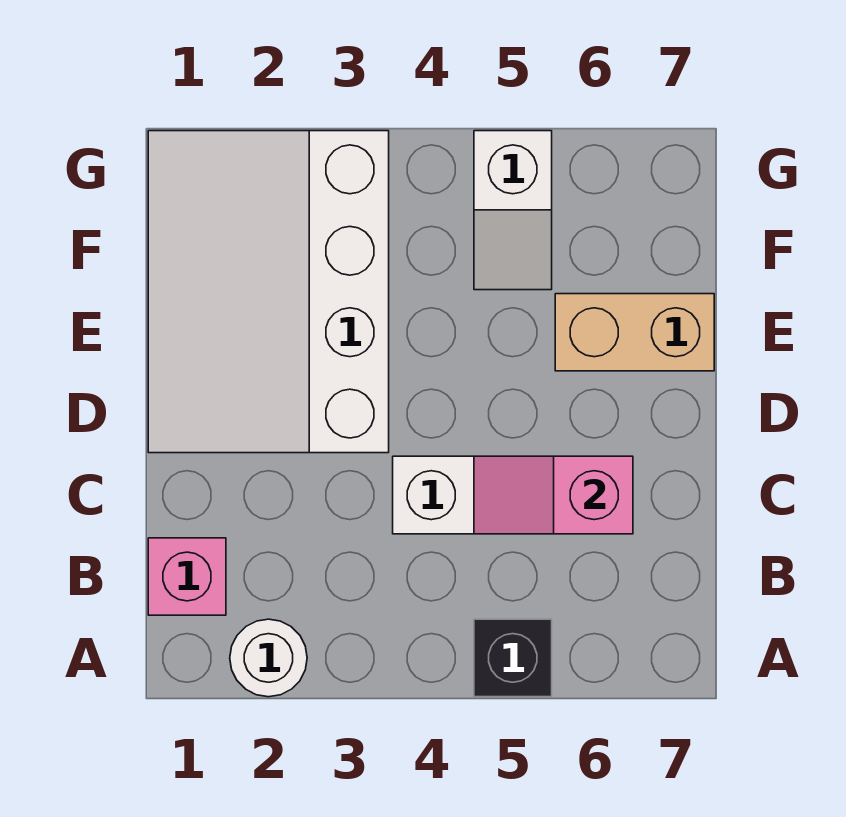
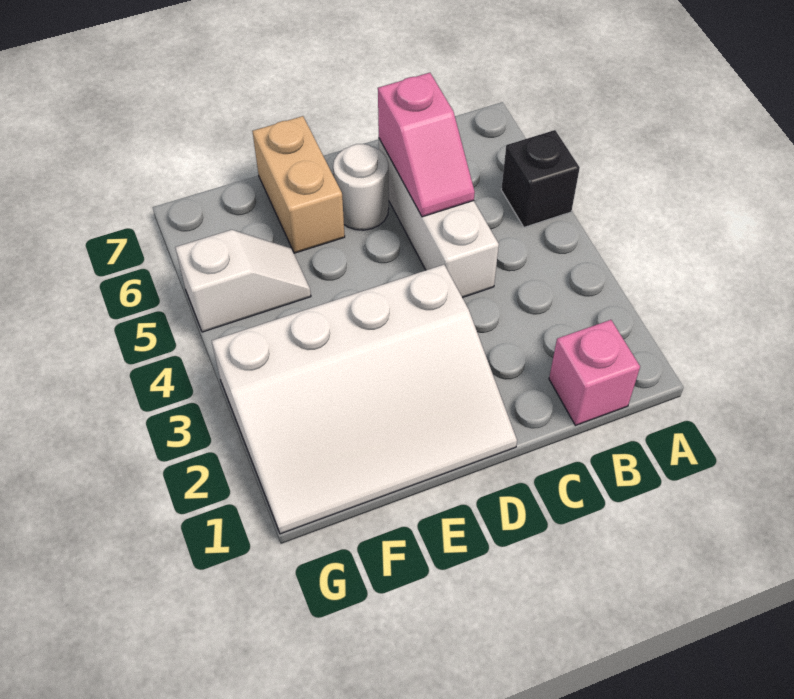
white round brick A2 level 1 -> white round brick D6 level 1

